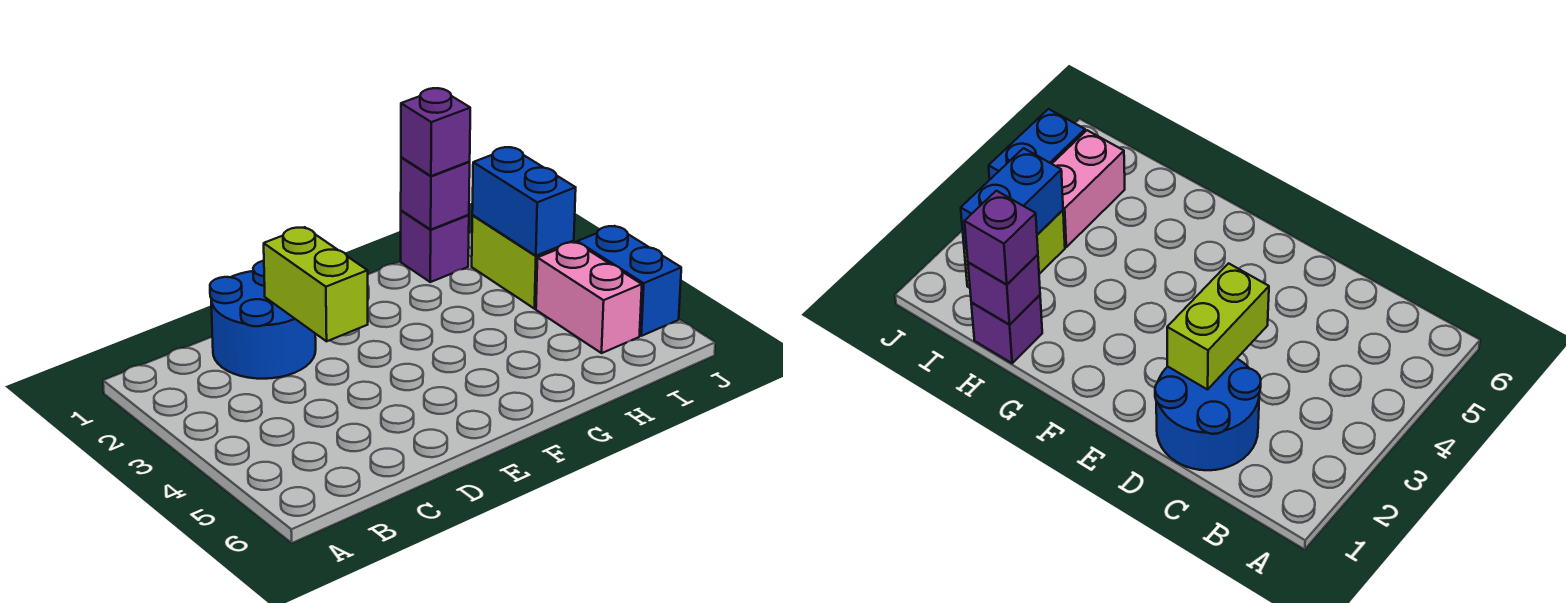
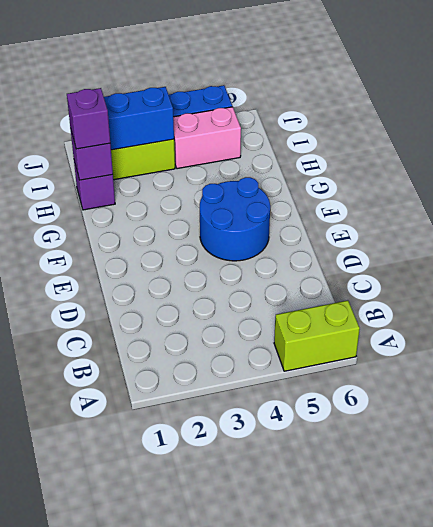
blue round brick C1:D2 level 1 -> blue round brick E4:F5 level 1
lime brick D2:D3 level 2 -> lime brick A5:A6 level 1

